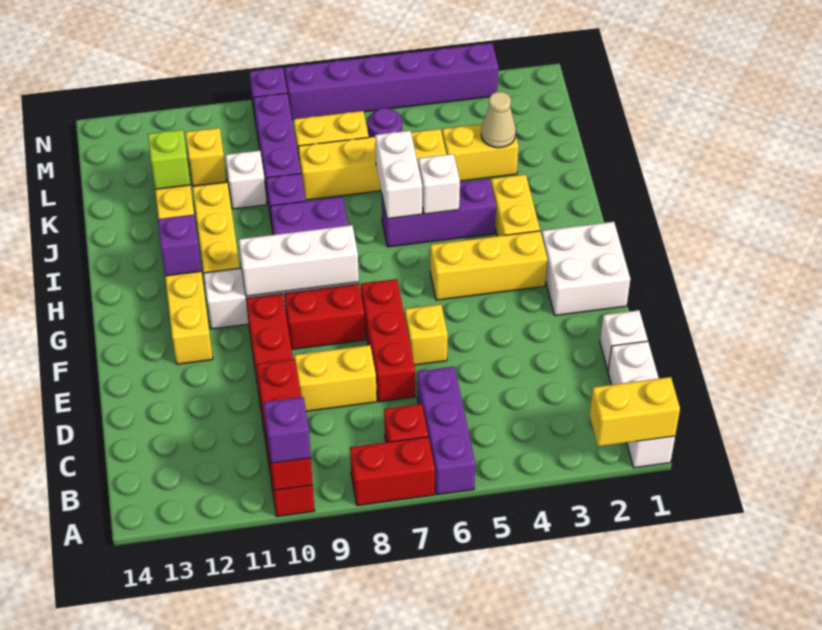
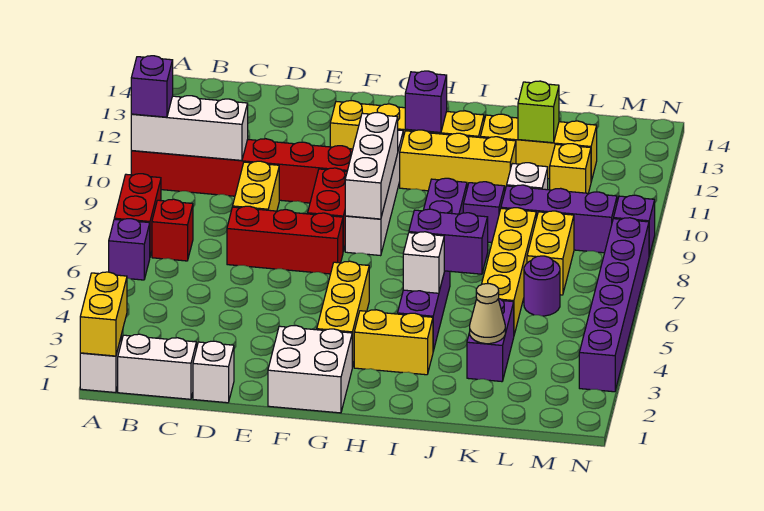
purple brick A6:C6 level 1 -> purple brick A6 level 1
red brick A10:C10 level 2 -> white brick A10:C10 level 2
yellow brick E6 level 1 -> none
white brick I6:J6 level 2 -> purple brick I6:J6 level 2
yellow brick K3:K4 level 1 -> purple brick K3:K4 level 1

